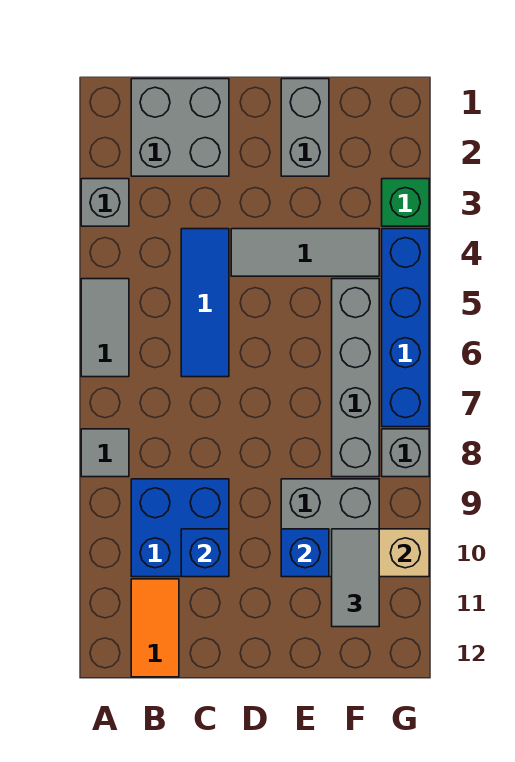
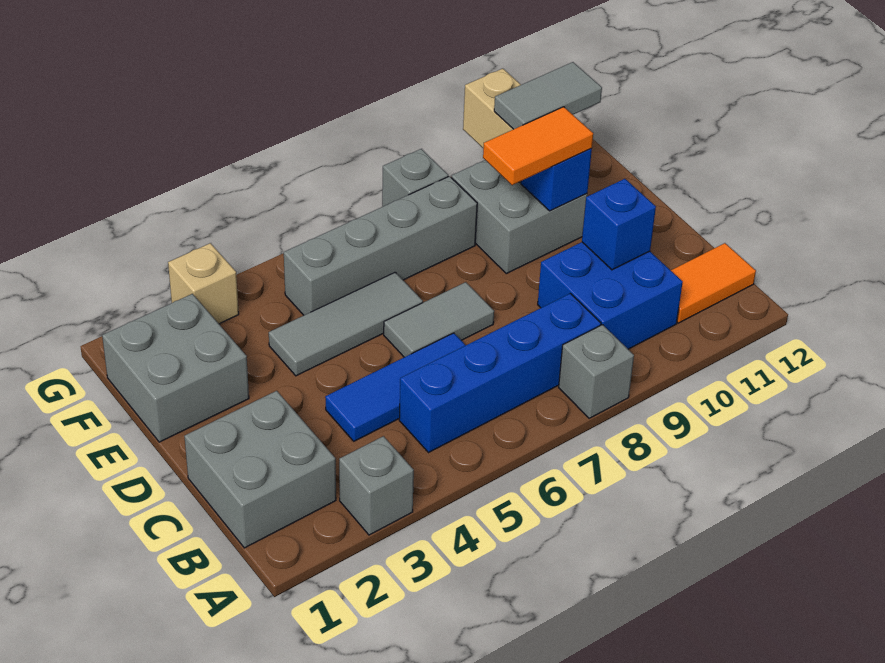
grey tile A5:A6 level 1 -> grey tile D6:D7 level 1
grey tile A8 level 1 -> grey brick A8 level 1
grey tile D4:F4 level 1 -> grey tile E4:E6 level 1
grey brick E1:E2 level 1 -> grey brick E1:F2 level 1
none -> orange tile E9:E10 level 3
green brick G3 level 1 -> tan brick G3 level 1
blue brick G4:G7 level 1 -> blue brick B5:B8 level 1

